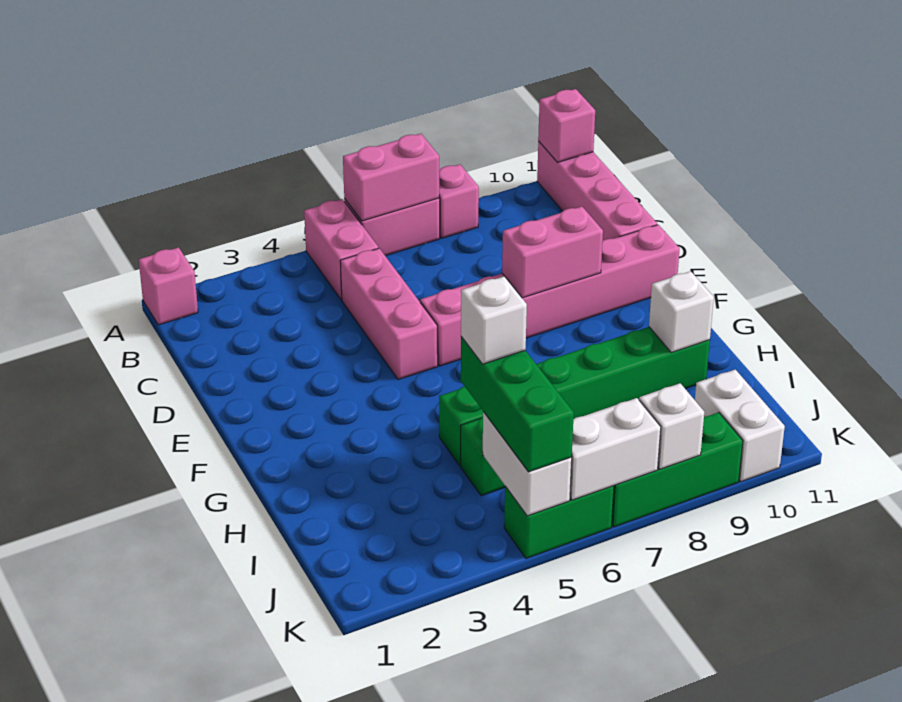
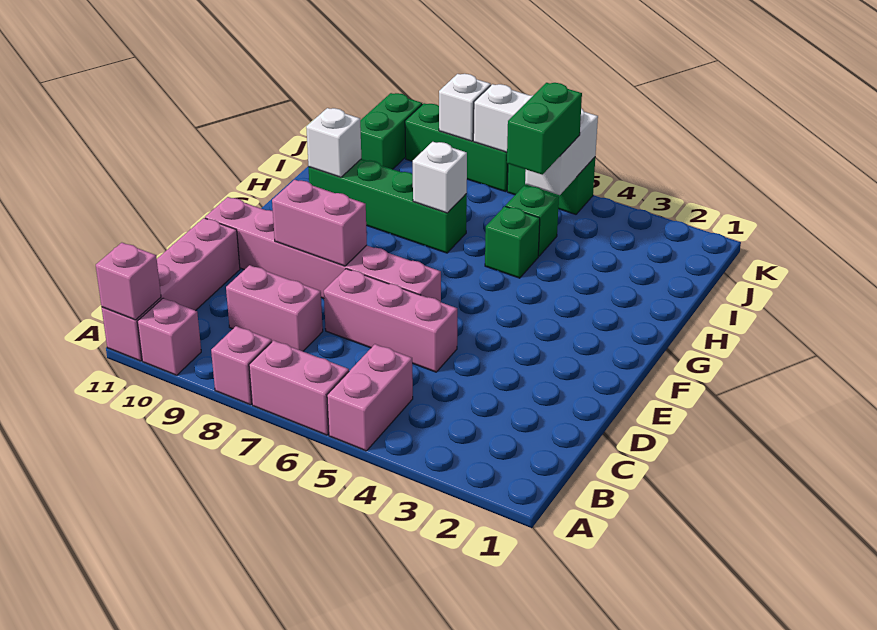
pink brick A1 level 1 -> pink brick A10 level 1
pink brick A6:A7 level 2 -> pink brick C8:C9 level 1
pink brick C5:E5 level 1 -> pink brick D5:D7 level 1
green brick I5:K5 level 3 -> green brick I5:J5 level 3
white brick I5 level 4 -> white brick H7 level 2
white brick J10:K10 level 1 -> green brick J10:K10 level 1

